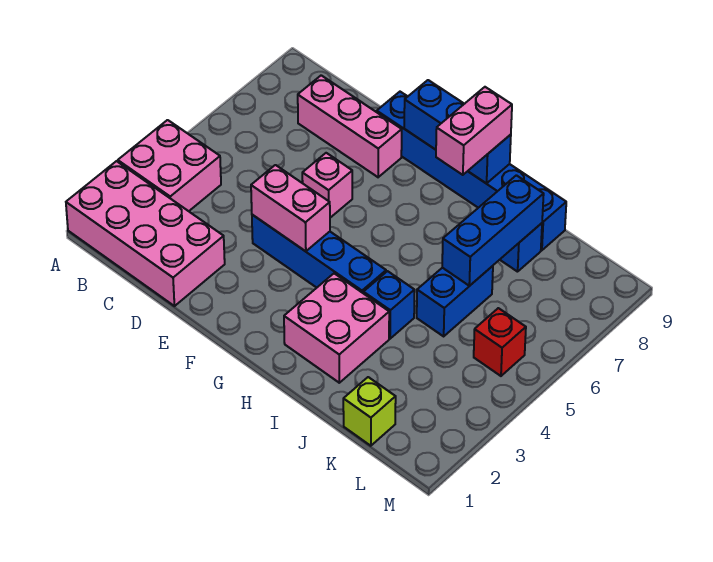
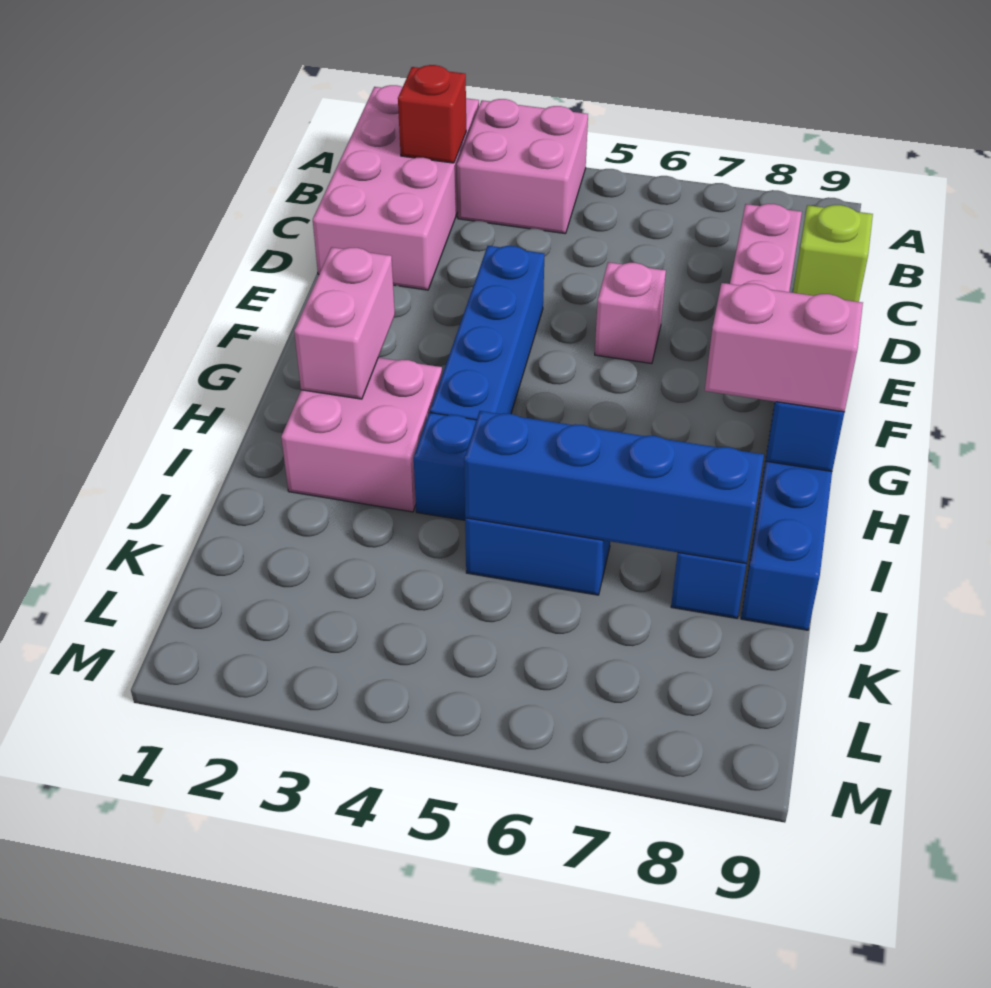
pink brick E4:F4 level 2 -> pink brick G2:H2 level 2
blue brick J6:J8 level 2 -> blue brick J5:J8 level 2
lime brick K1 level 1 -> lime brick F9 level 3
red brick L5 level 1 -> red brick B2 level 2

